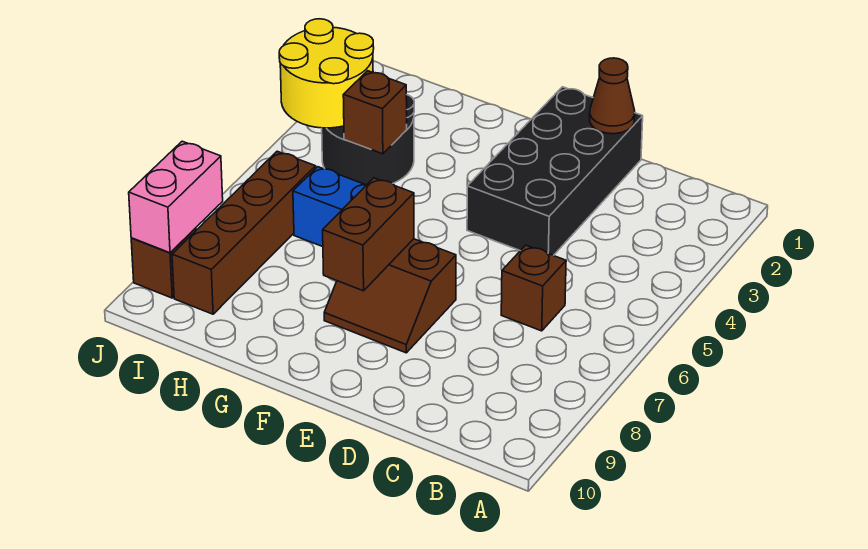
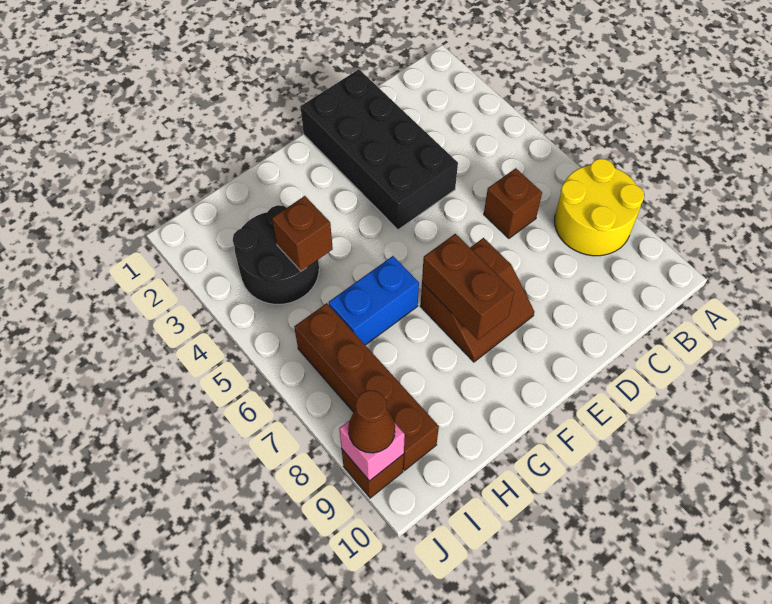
brown cone D1 level 2 -> brown cone J9 level 3
yellow round brick I3:J4 level 2 -> yellow round brick A7:B8 level 1
pink brick J8:J9 level 2 -> pink brick J9 level 2

